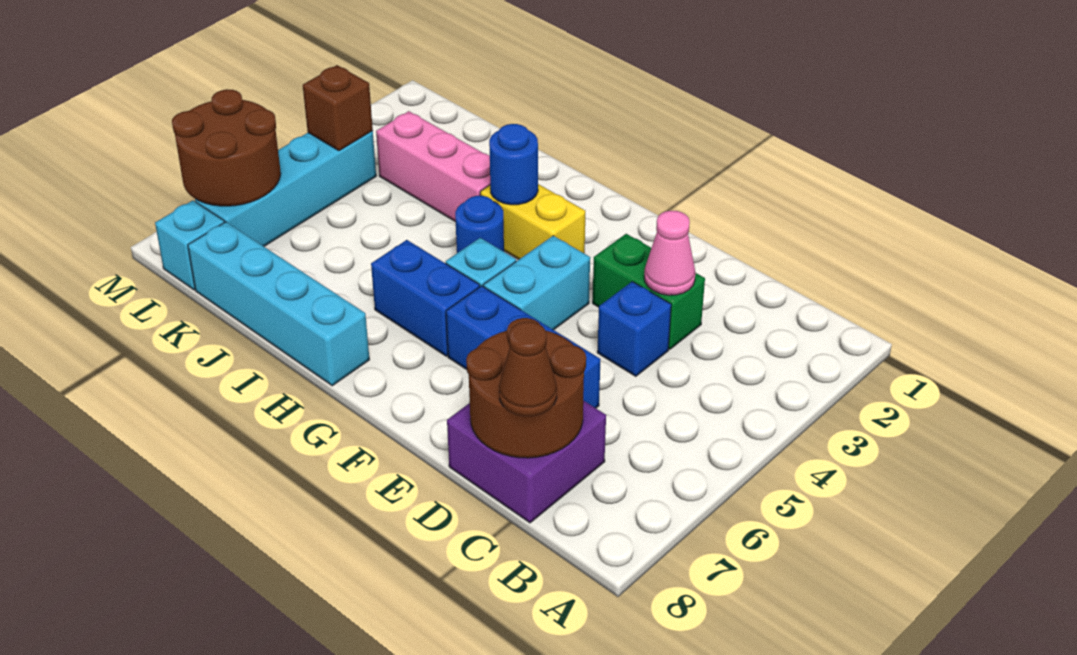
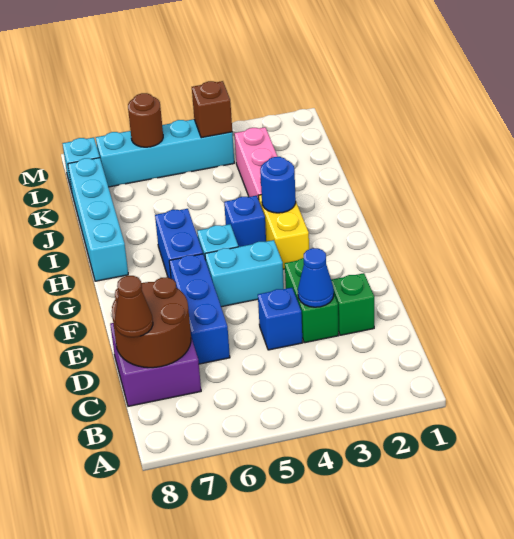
none -> green brick D2 level 1
pink cone D3 level 2 -> blue cone D3 level 2
blue round brick H4 level 1 -> blue brick H4 level 1
brown round brick L6:M7 level 2 -> brown round brick L6 level 2

